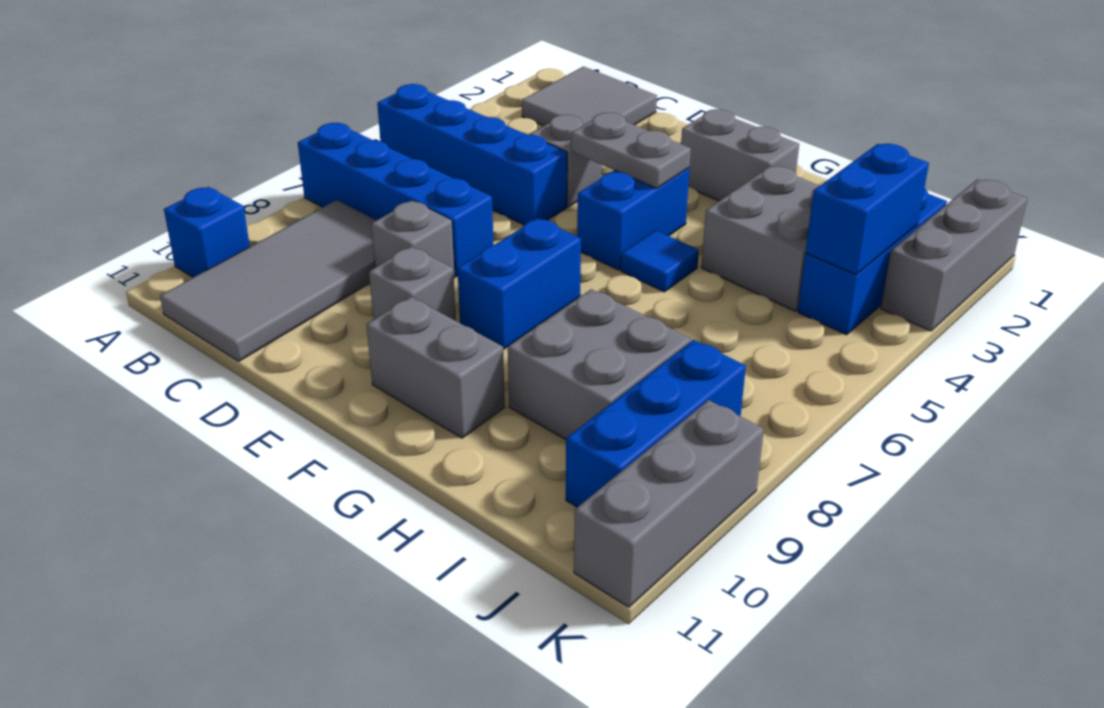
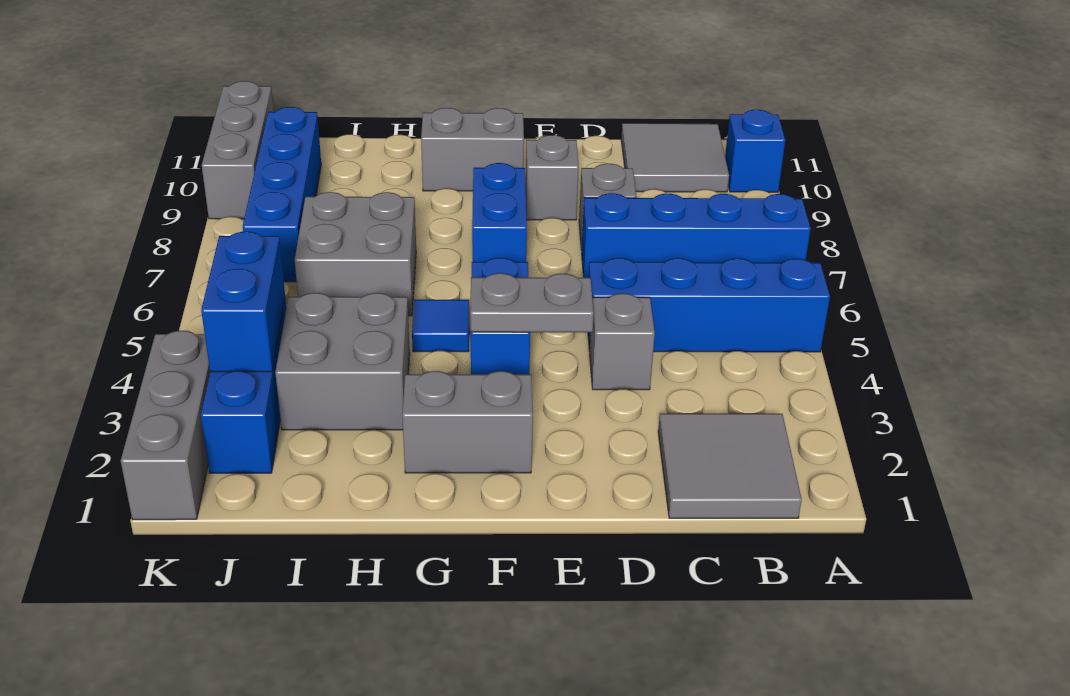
grey tile B8:C11 level 1 -> grey tile B10:C11 level 1
grey brick H8:I9 level 1 -> grey brick H6:I7 level 1
blue brick J8:J10 level 1 -> blue brick J7:J10 level 1

